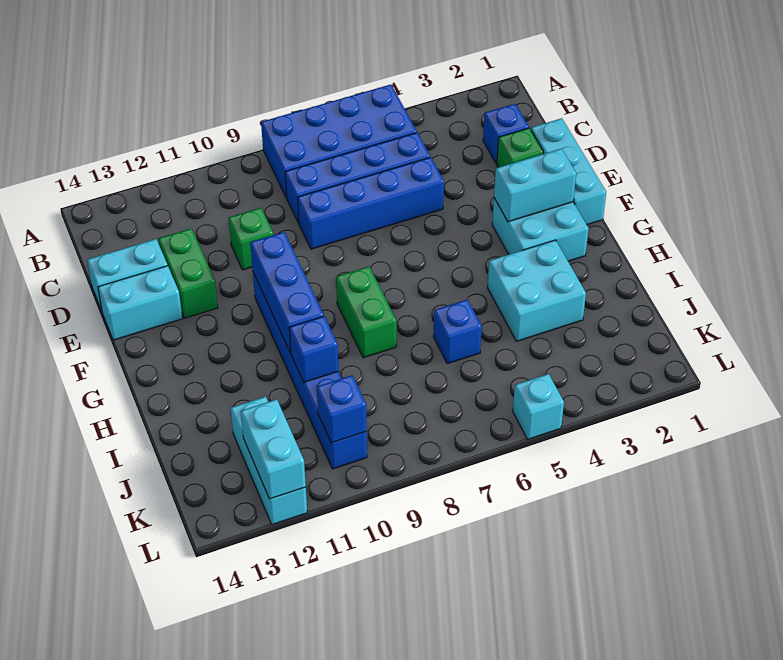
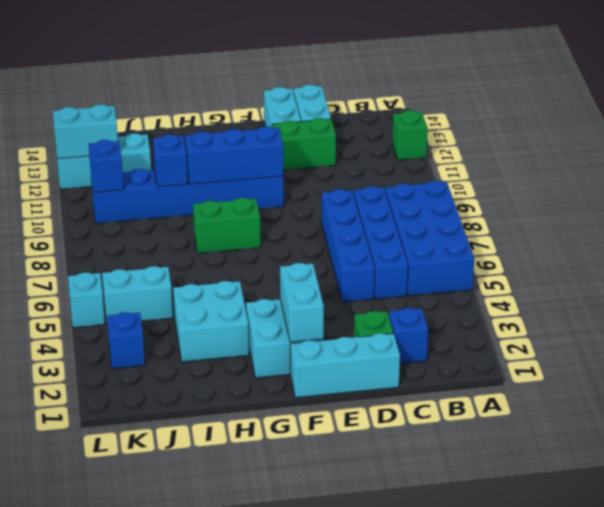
green brick D10 level 1 -> green brick A12 level 1
blue brick I6 level 1 -> blue brick K3 level 1
none -> cyan brick J5:K5 level 1

